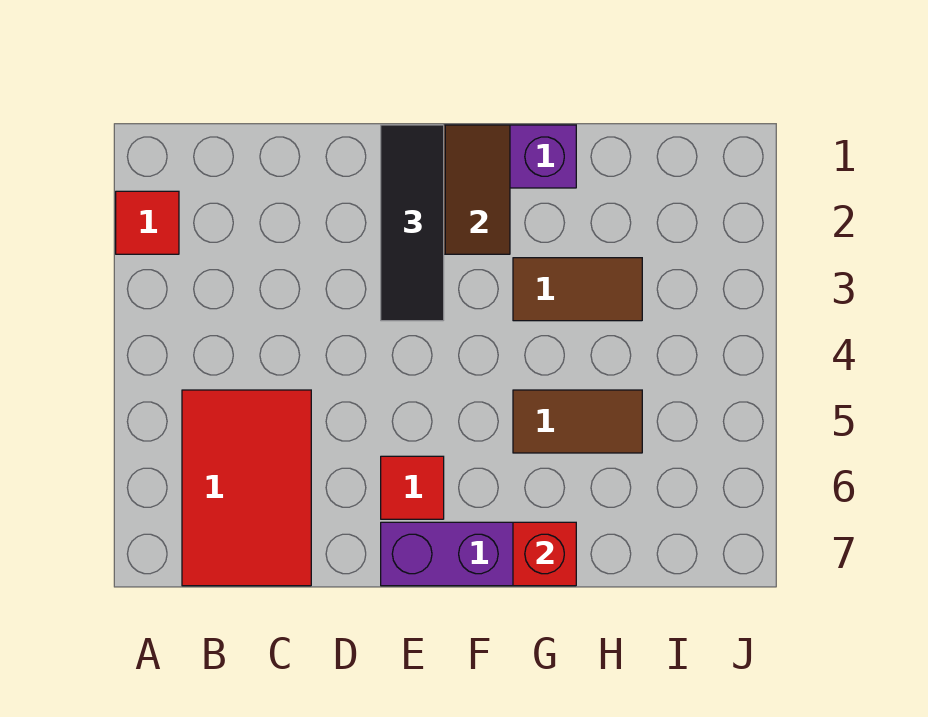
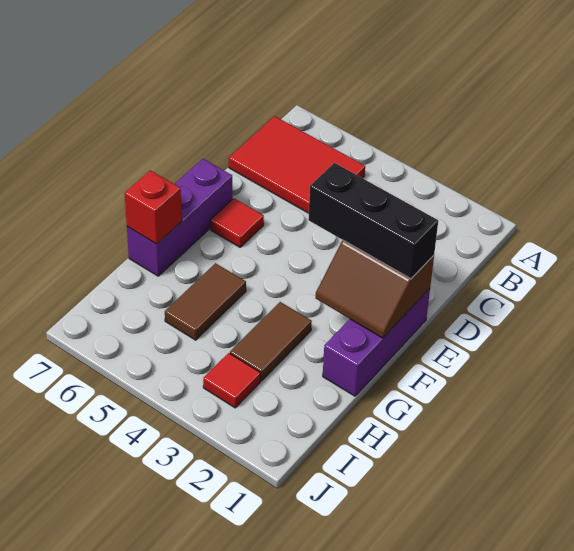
red tile A2 level 1 -> red tile I3 level 1
black tile E1:E3 level 3 -> black brick E1:E3 level 3

